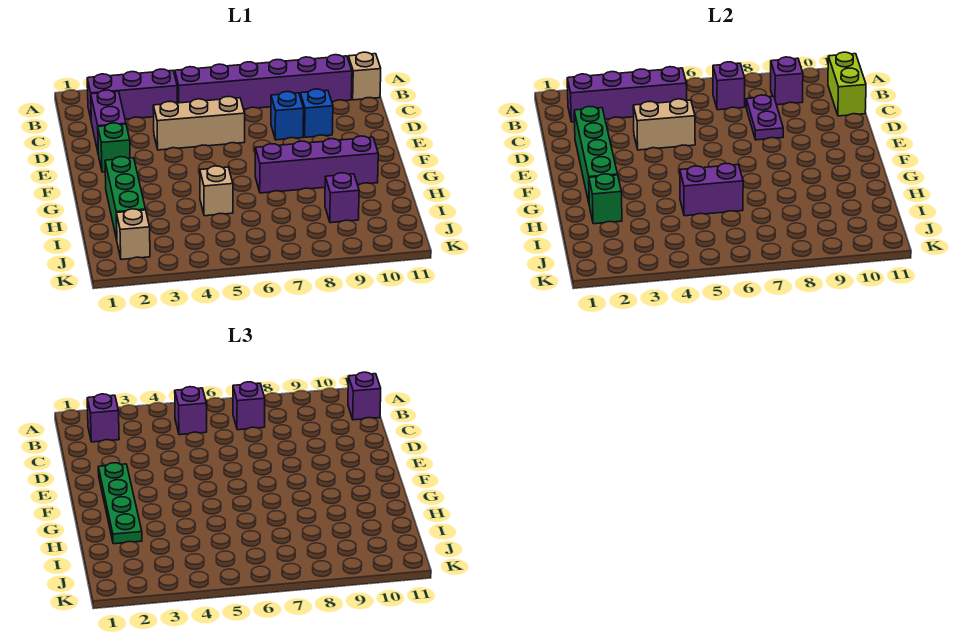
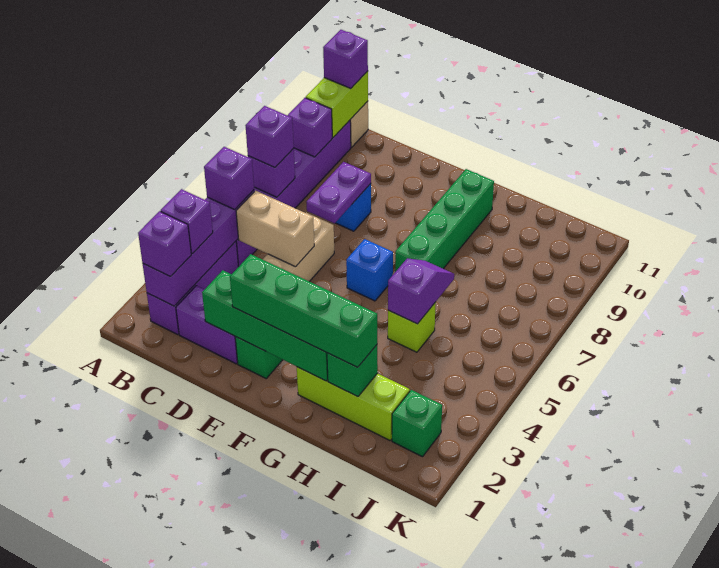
lime brick B11:C11 level 2 -> lime brick B10:B11 level 2
purple plate C8:D8 level 2 -> purple plate D7:D8 level 2
tan brick D4:D5 level 2 -> tan brick C5:D5 level 2
blue brick D9 level 1 -> blue brick F6 level 1
green plate E2:H2 level 3 -> green brick E2:H2 level 3
green brick G2:I2 level 1 -> lime brick G2:I2 level 1
purple brick G7:G10 level 1 -> green brick G7:G10 level 1
tan brick H5 level 1 -> lime brick H5 level 1
purple brick H5:H6 level 2 -> purple slope H5:H6 level 2 top 5
purple brick I9 level 1 -> purple brick B3 level 3
tan brick J2 level 1 -> green brick J2 level 1

